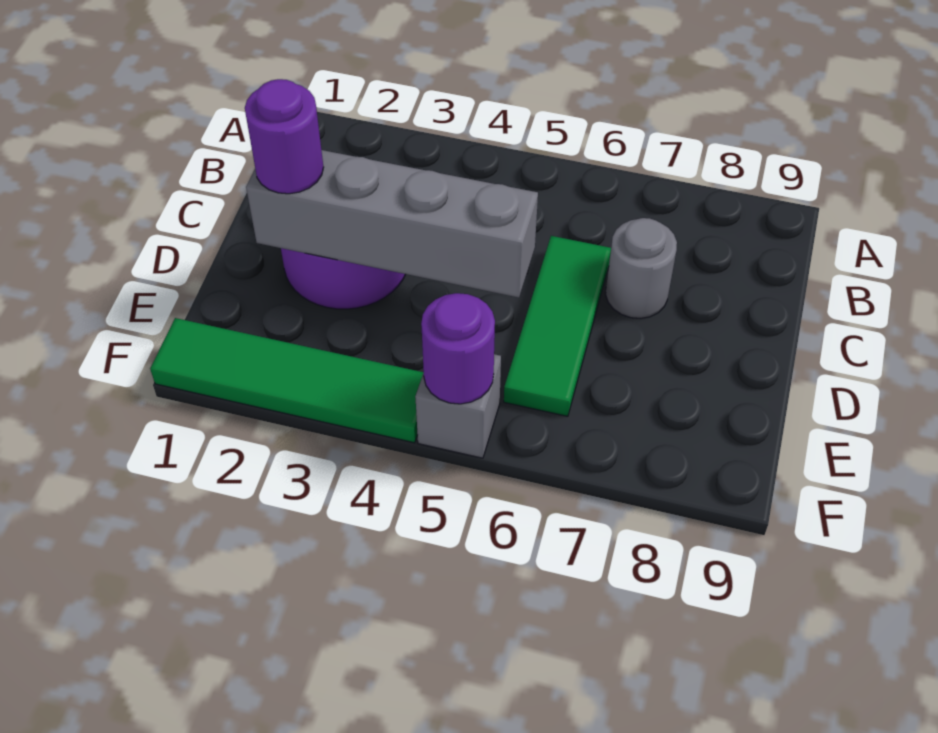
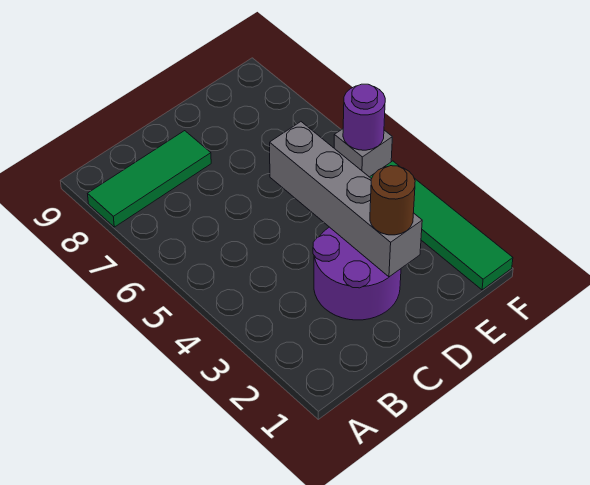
green tile C6:E6 level 1 -> green tile A8:C8 level 1
grey round brick C7 level 1 -> none
purple round brick D2 level 3 -> brown round brick D2 level 3

